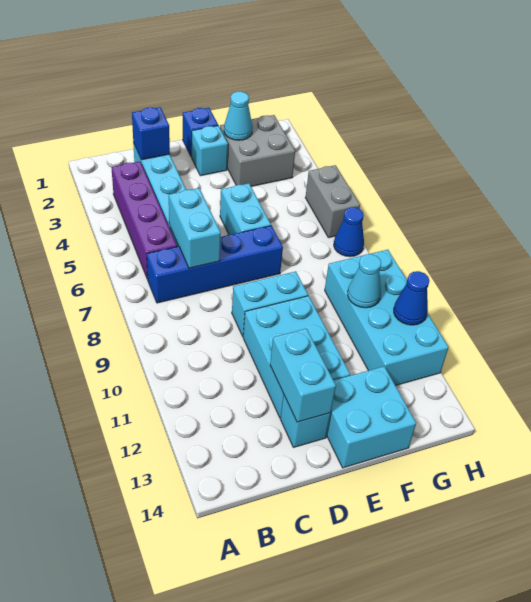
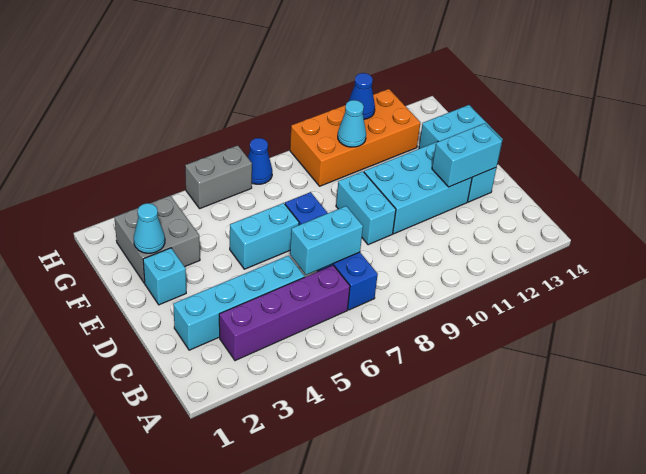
blue brick C2 level 2 -> none
blue brick E1 level 1 -> none
cyan brick G9:H12 level 1 -> orange brick G9:H12 level 1

